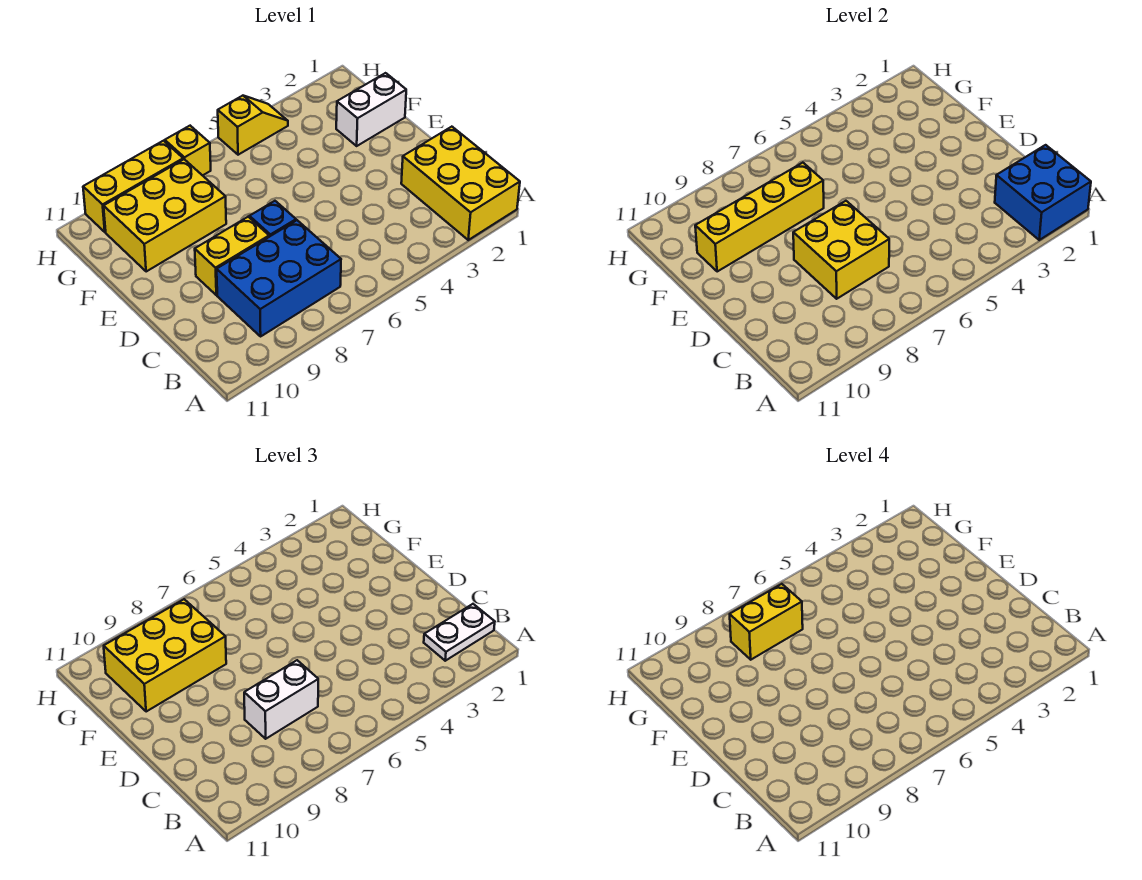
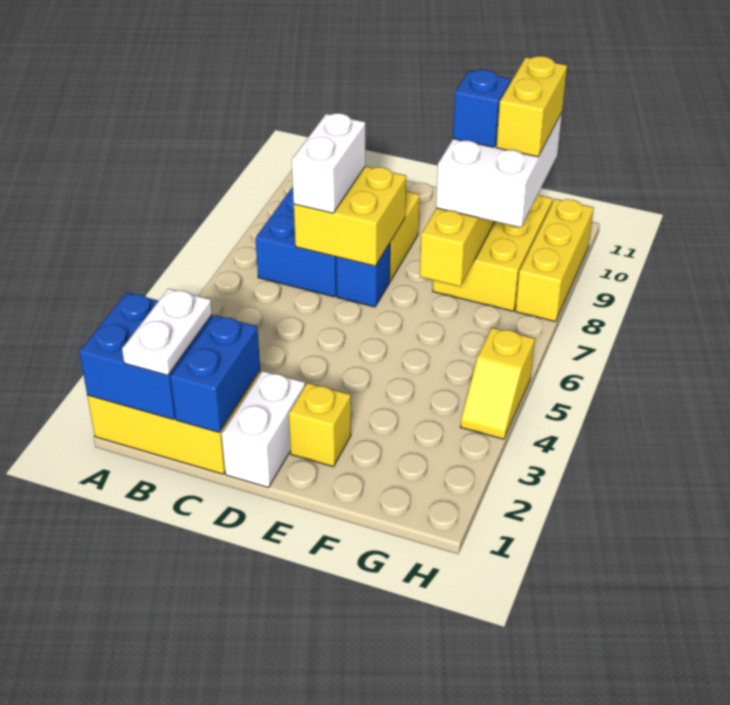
none -> blue brick C1:C2 level 2
white brick F1:F2 level 1 -> white brick D1:D2 level 1
yellow brick F8:G10 level 3 -> white brick F8:G10 level 3
none -> blue brick F9 level 4
yellow brick G7:G8 level 4 -> yellow brick G9:G10 level 4
yellow brick H7 level 1 -> yellow brick E2 level 1

